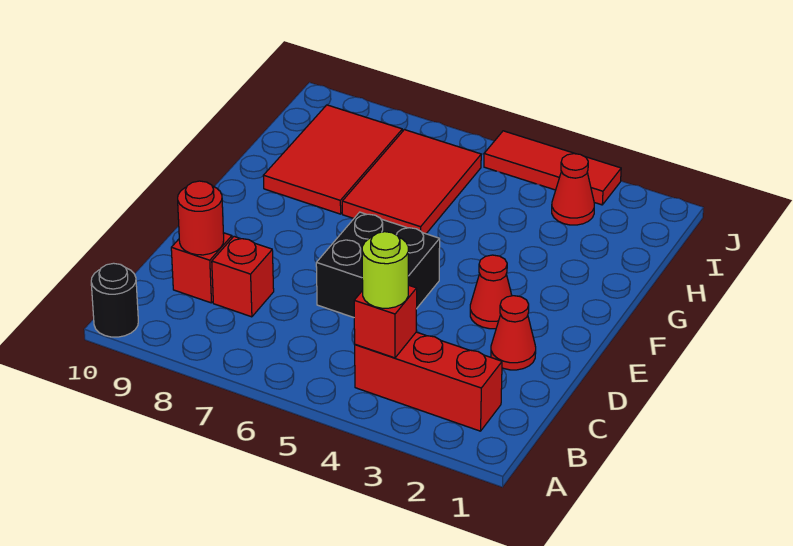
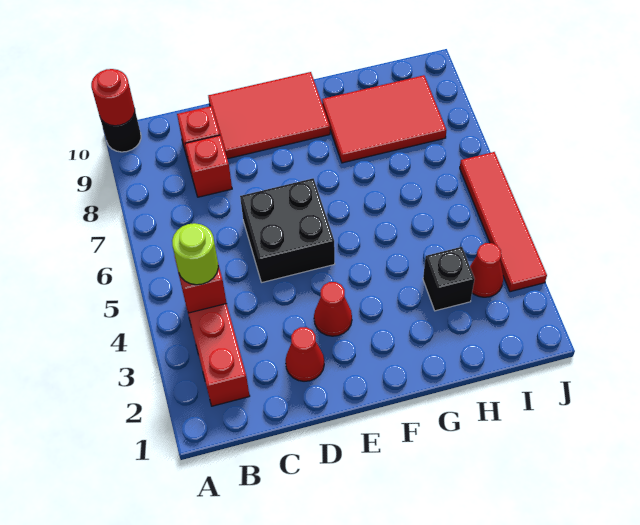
red round brick C9 level 2 -> red round brick A10 level 2
red tile G6:I7 level 1 -> red tile D9:F10 level 1
none -> black brick H3 level 1
red tile J3:J5 level 1 -> red tile J3:J6 level 1

